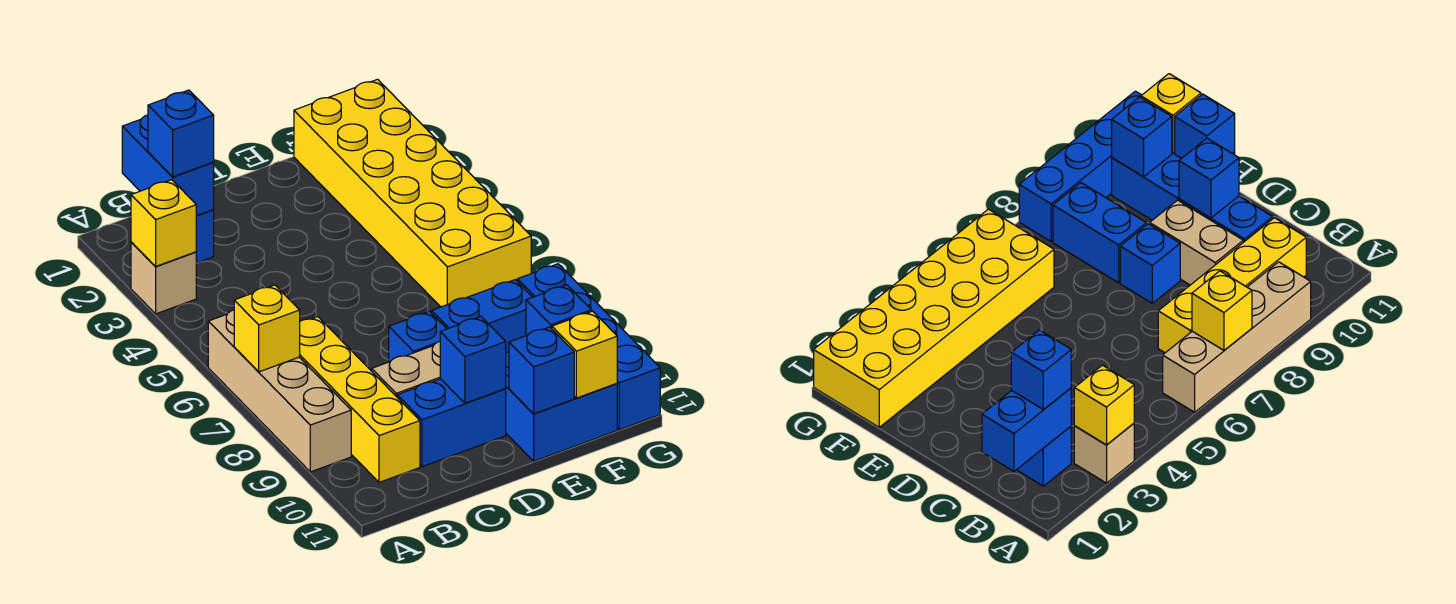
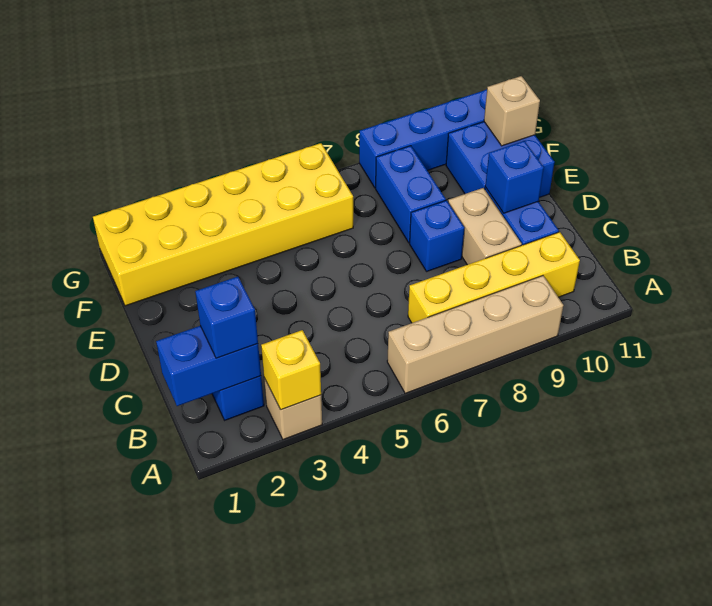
yellow brick A7 level 2 -> none
blue brick E11 level 2 -> none
blue brick F10 level 2 -> none
yellow brick F11 level 2 -> tan brick F11 level 2

